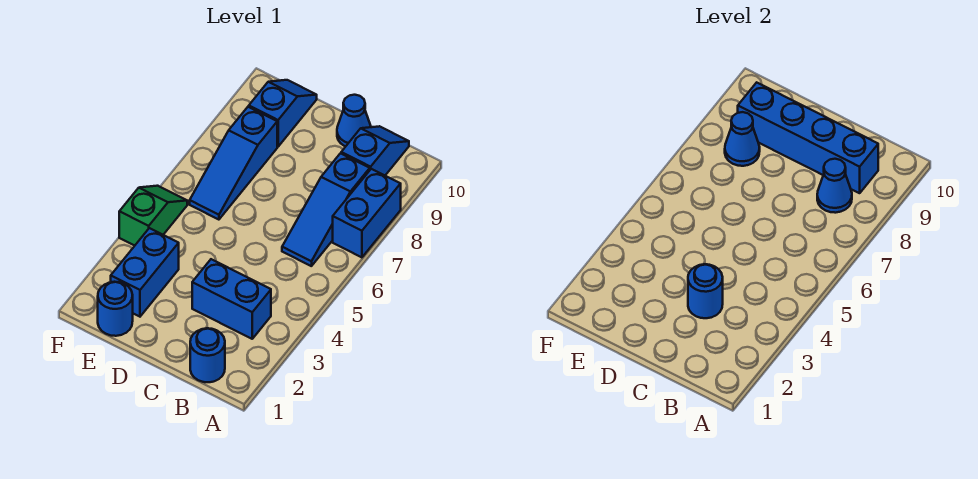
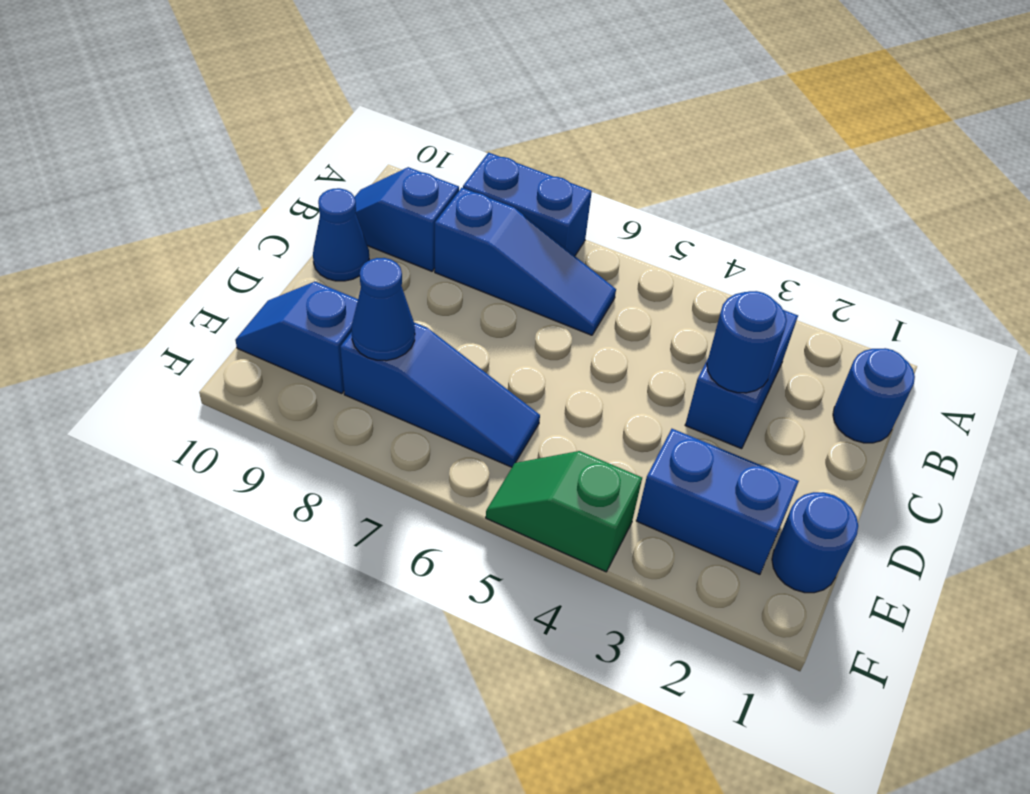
blue cone B8 level 2 -> none
blue brick B9:E9 level 2 -> none

